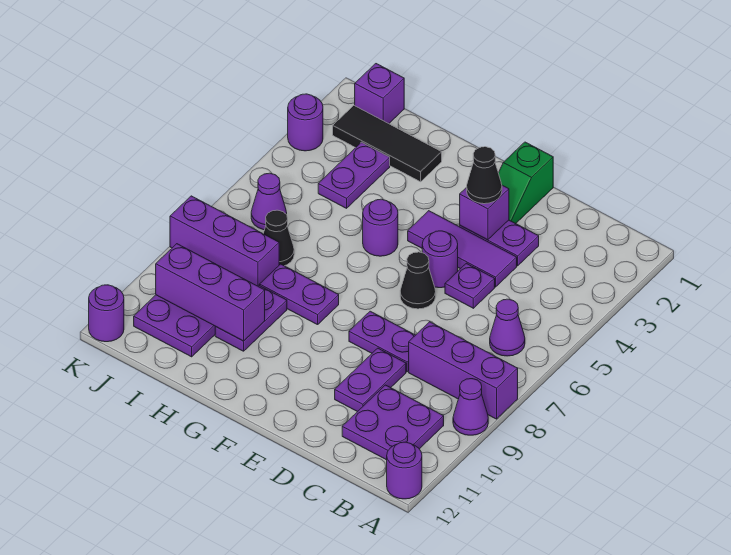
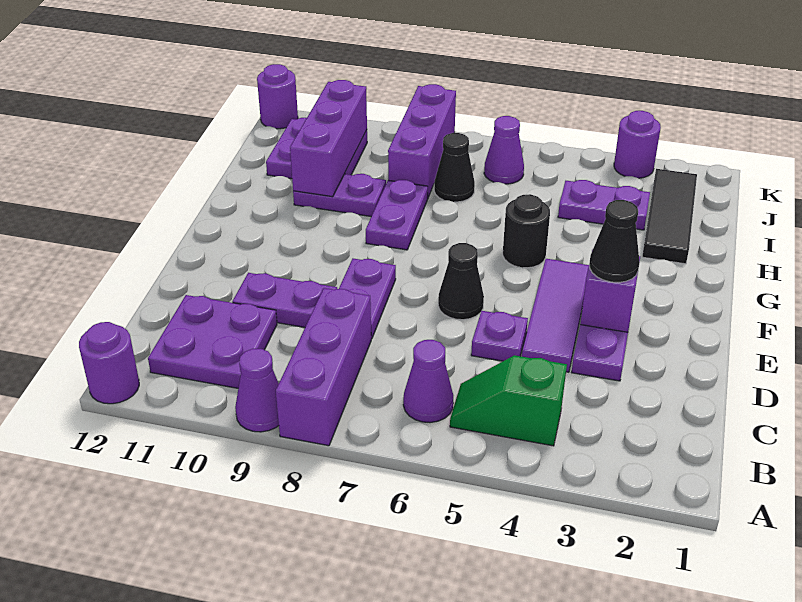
green slope E1:E2 level 1 top 1 -> green slope B4:B5 level 1 top 4
purple round brick E5 level 1 -> none
purple round brick G5 level 1 -> black round brick G5 level 1
purple brick J1 level 1 -> none

